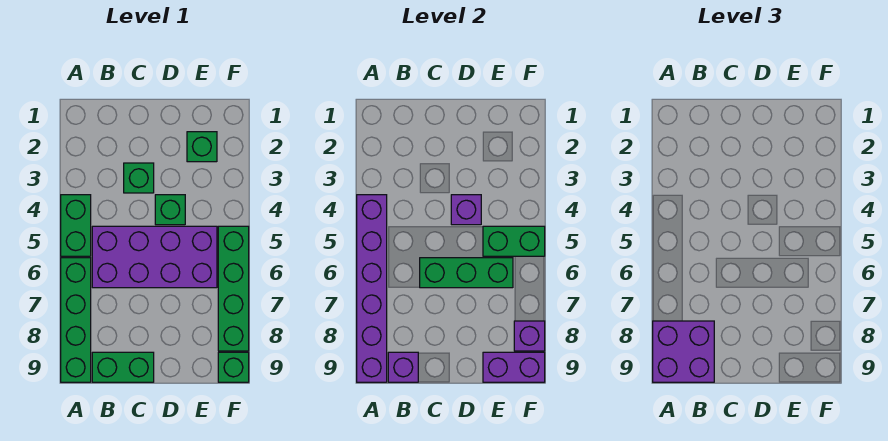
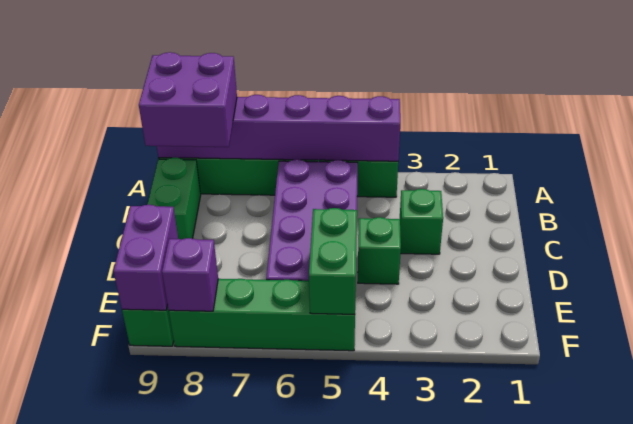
purple brick B9 level 2 -> none
green brick C6:E6 level 2 -> none
purple brick D4 level 2 -> none
green brick E2 level 1 -> none

